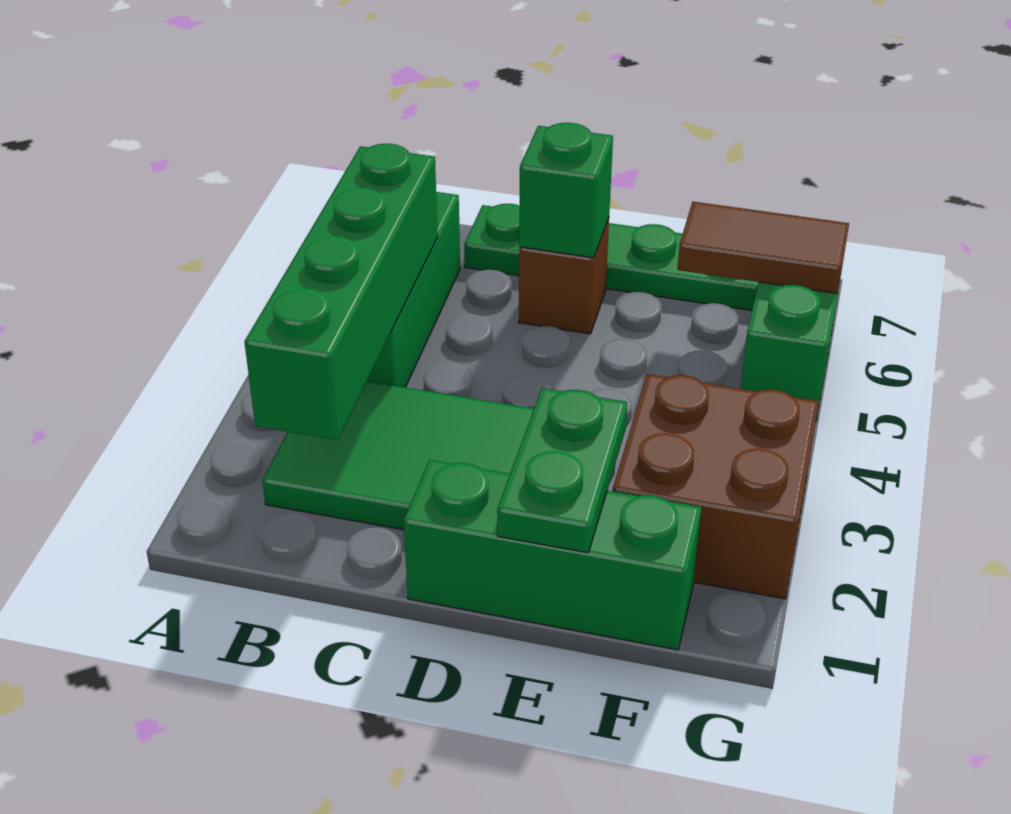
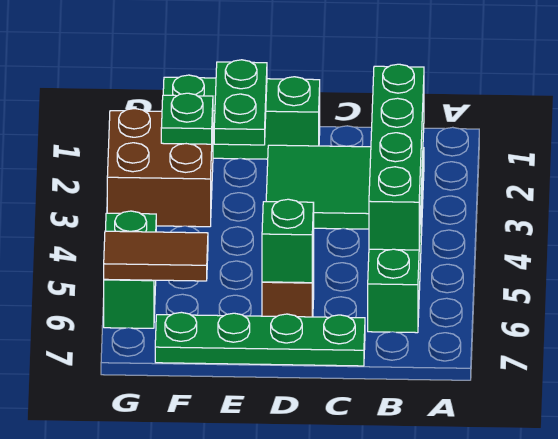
none -> green plate F2 level 2

